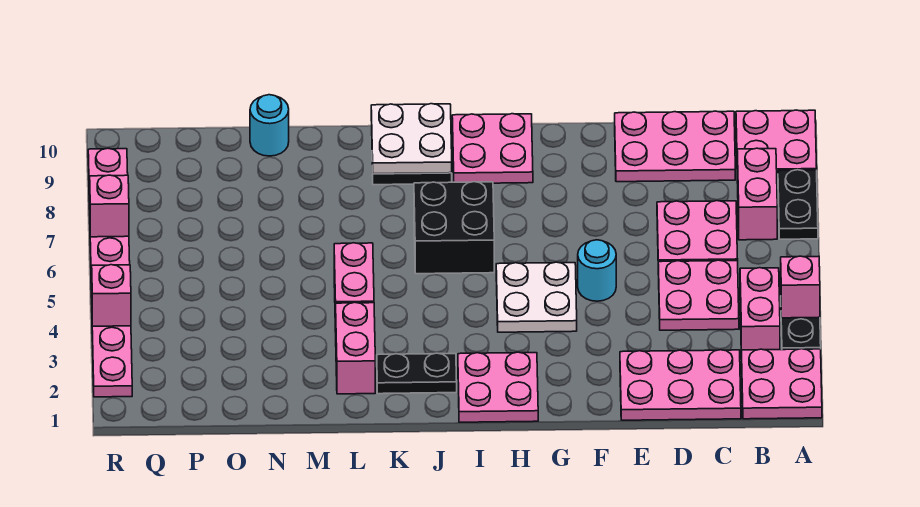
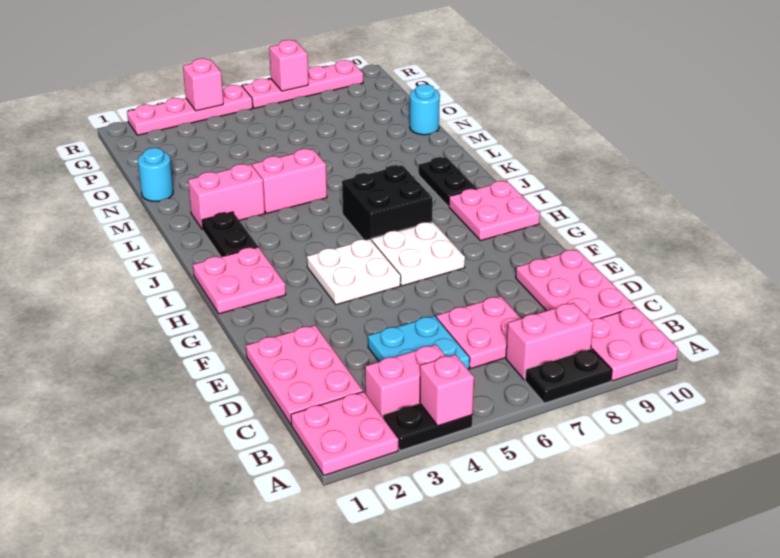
pink plate C4:D5 level 1 -> cyan plate C4:D5 level 1
cyan round brick F5 level 1 -> cyan round brick N1 level 1
white plate J9:K10 level 2 -> white plate G6:H7 level 1

